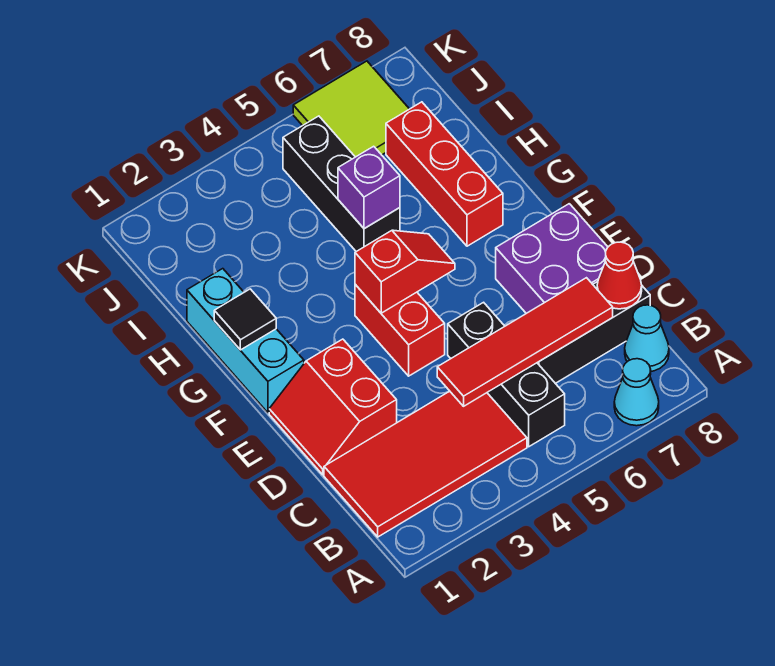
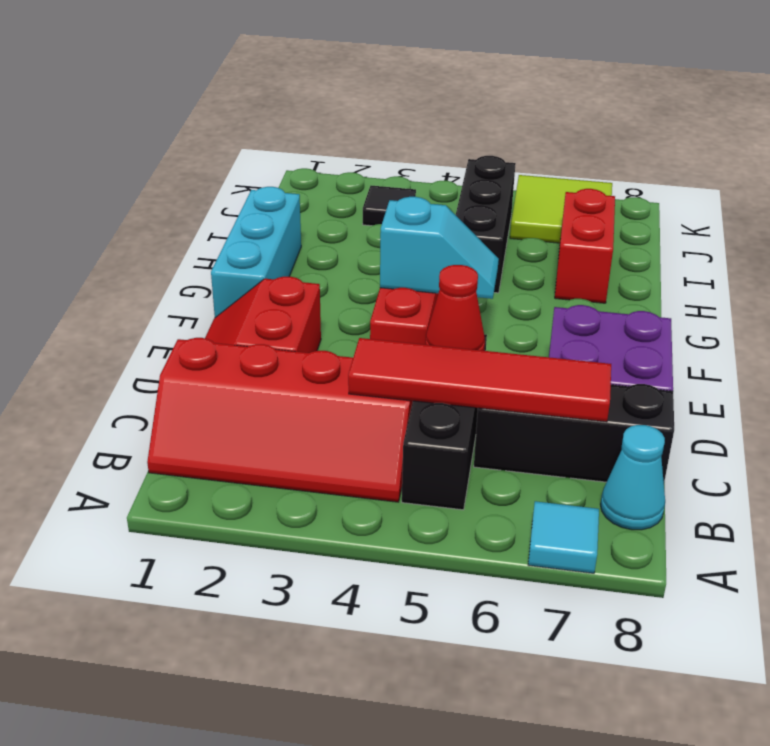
cyan cone A7 level 1 -> cyan tile A7 level 1
red tile B1:C4 level 1 -> red slope B1:C4 level 1 top C
red cone C8 level 2 -> red cone D5 level 2
red slope F4:F5 level 2 top 4 -> cyan slope F4:F5 level 2 top 4
black tile G1 level 2 -> black tile J3 level 1
red brick G7:I7 level 1 -> red brick H7:I7 level 1
purple brick H5 level 2 -> none

